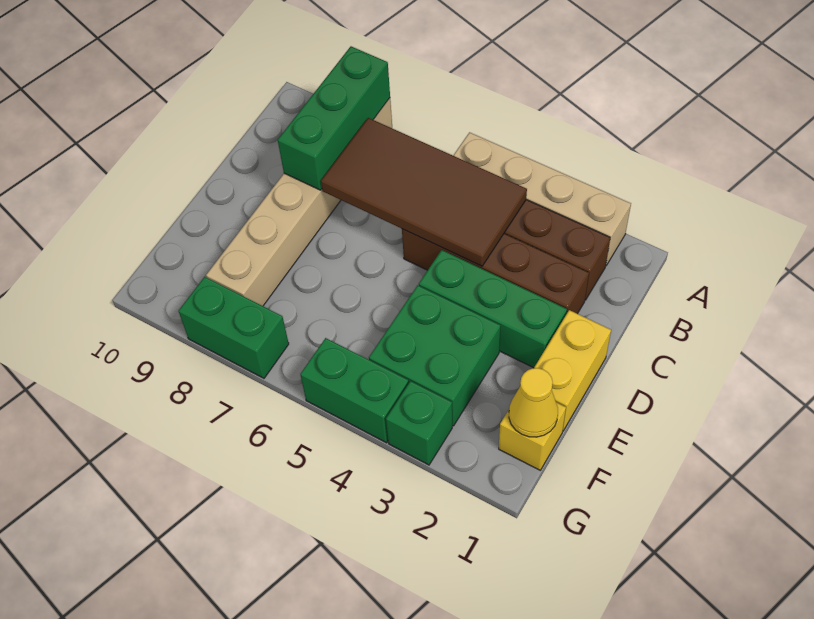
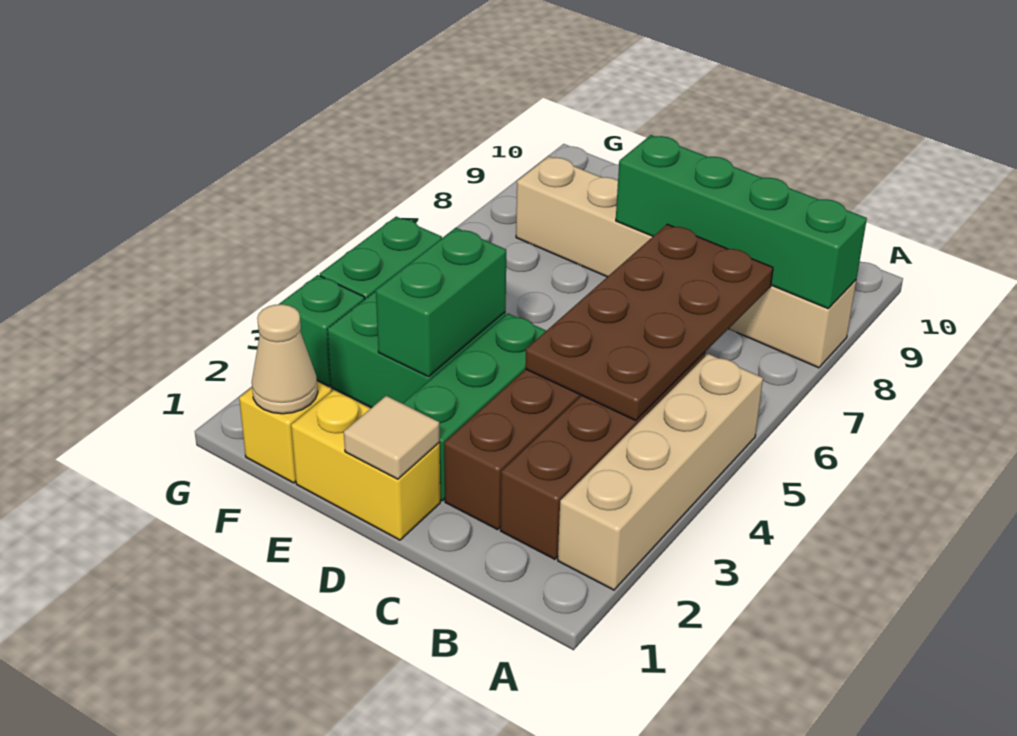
green brick A8:C8 level 2 -> green brick A8:D8 level 2
brown tile B4:C7 level 2 -> brown plate B4:C7 level 2
none -> tan tile D1 level 2
yellow cone F1 level 2 -> tan cone F1 level 2
green brick G7:G8 level 1 -> green brick E3:E4 level 2

